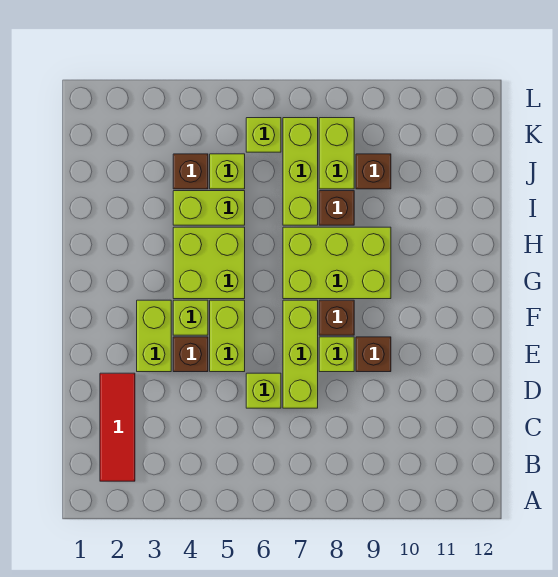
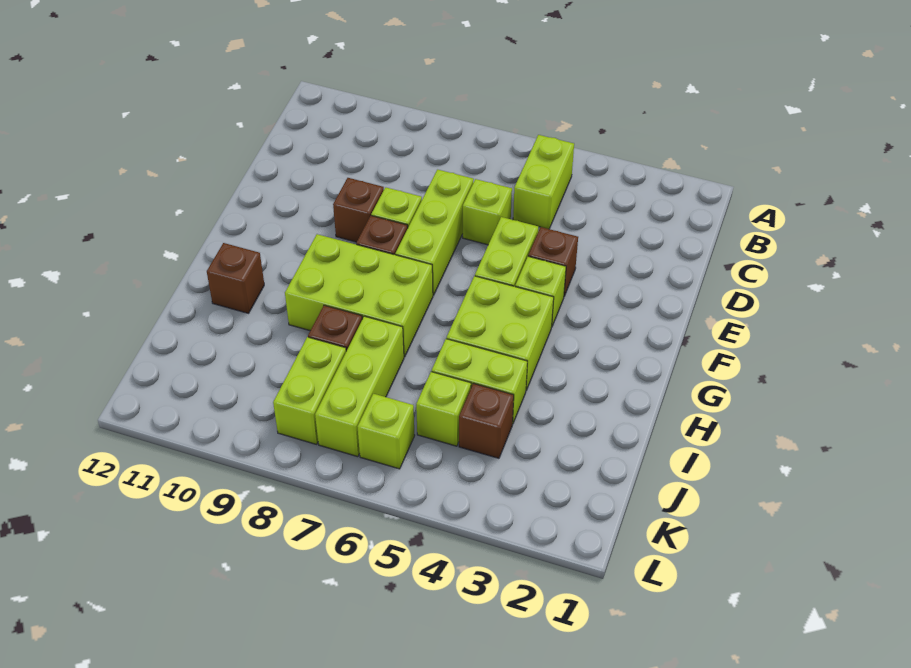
red tile B2:D2 level 1 -> none
lime brick E3:F3 level 1 -> lime brick B5:C5 level 1
brown brick J9 level 1 -> brown brick H11 level 1

